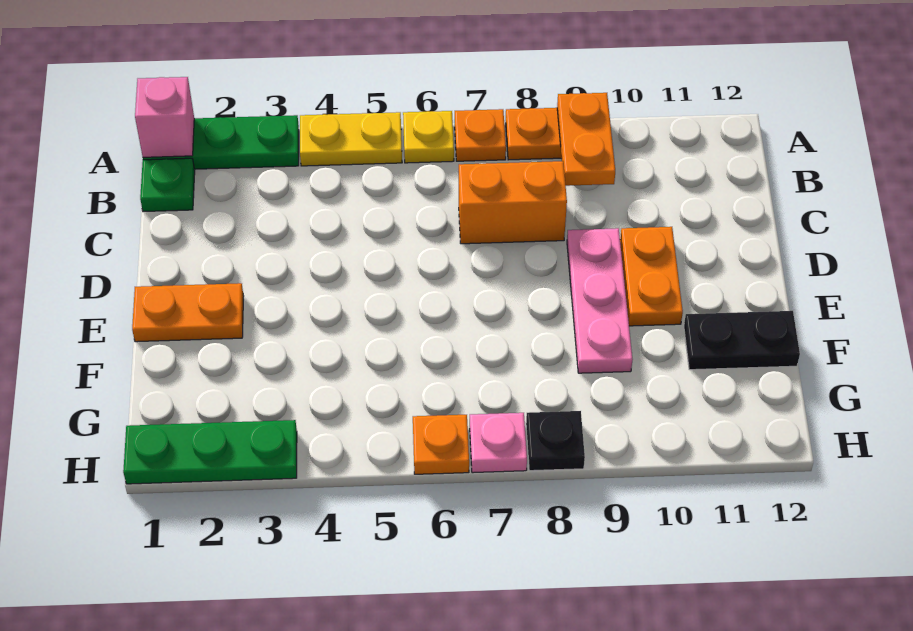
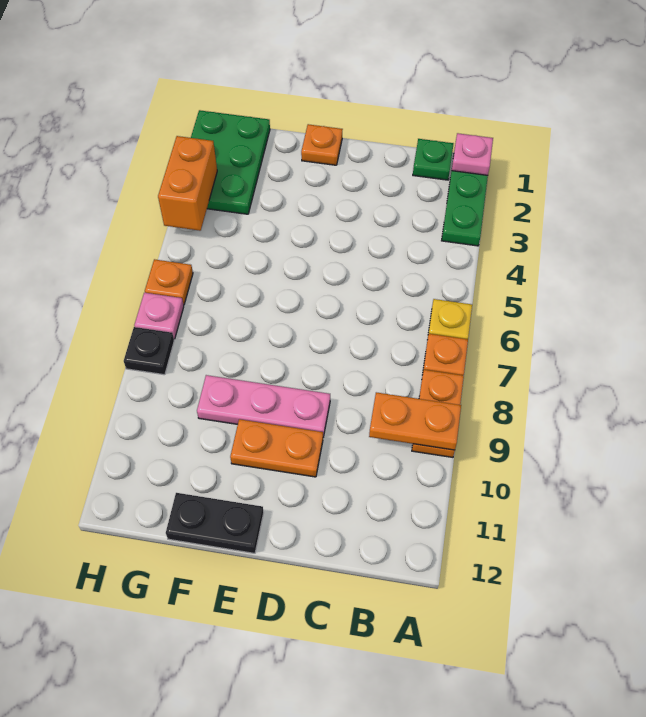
pink brick A1 level 2 -> pink plate A1 level 2
yellow plate A4:A5 level 1 -> none
orange brick C7:C8 level 1 -> orange brick H3:H4 level 2
orange plate E1:E2 level 1 -> orange plate E1 level 1
black plate F11:F12 level 1 -> black plate E12:F12 level 1
green plate H1:H3 level 1 -> green plate G1:H3 level 1

